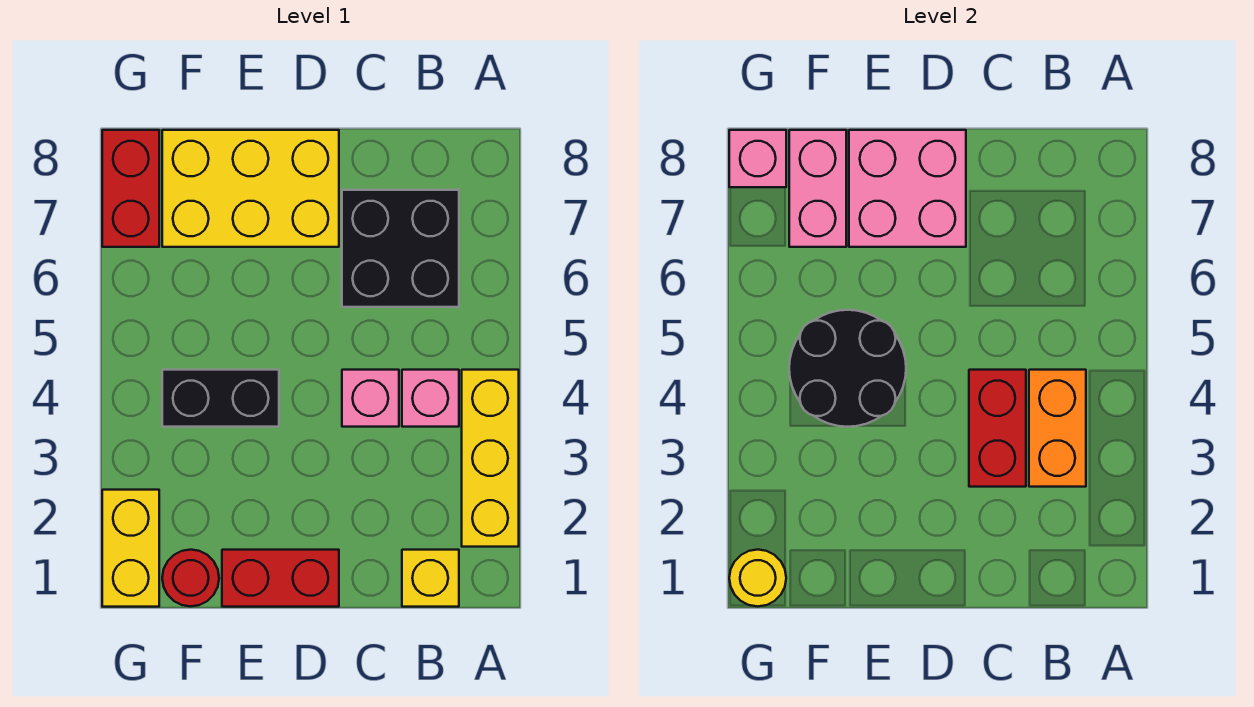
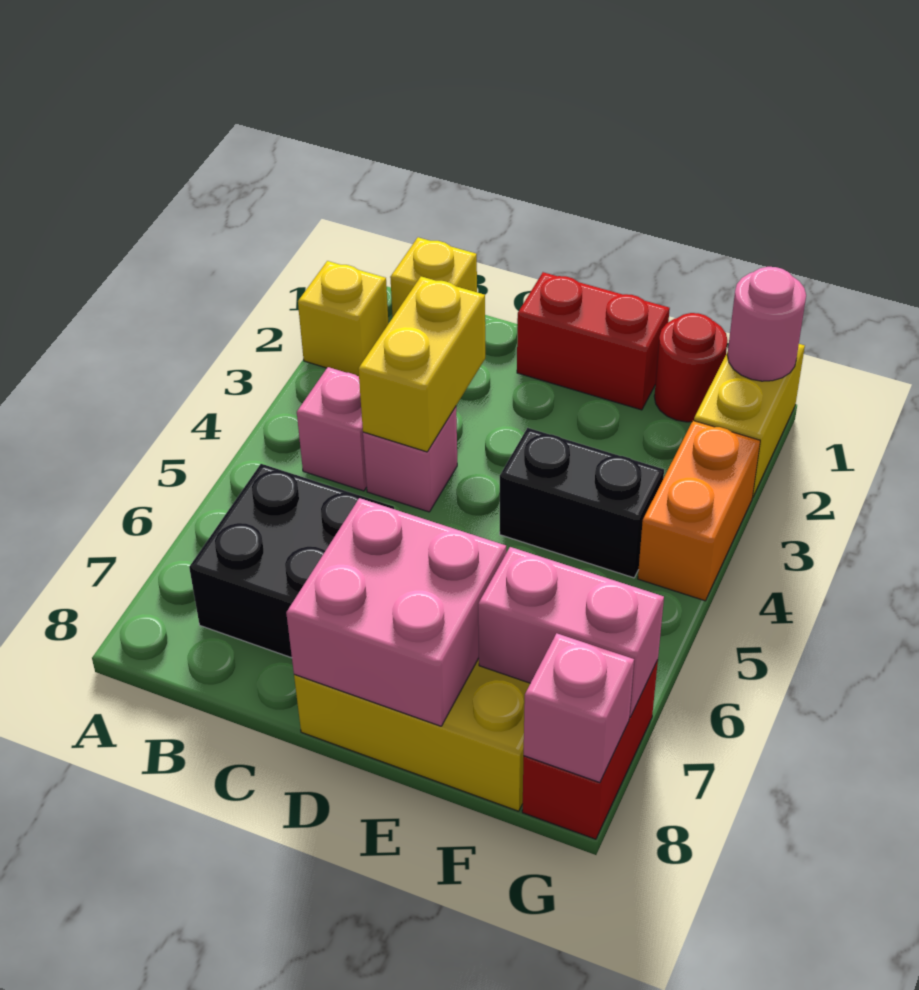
yellow brick A2:A4 level 1 -> yellow brick A2 level 1
orange brick B3:B4 level 2 -> orange brick G3:G4 level 1
red brick C3:C4 level 2 -> yellow brick C3:C4 level 2
black round brick E4:F5 level 2 -> none
pink brick F7:F8 level 2 -> pink brick F7:G7 level 2
yellow round brick G1 level 2 -> pink round brick G1 level 2

